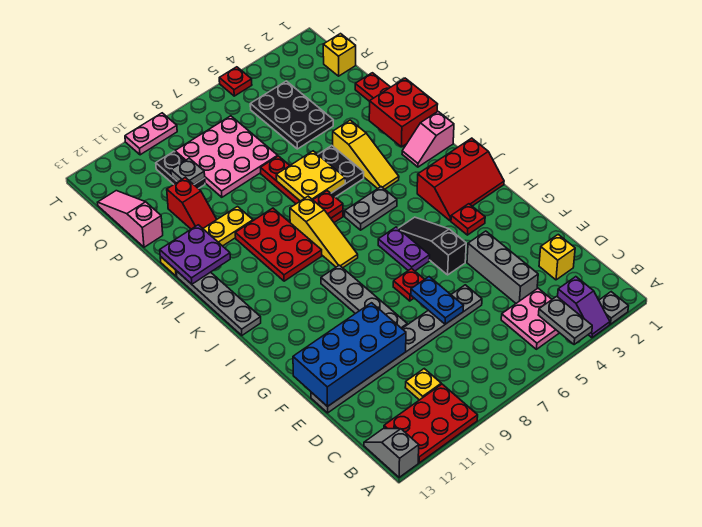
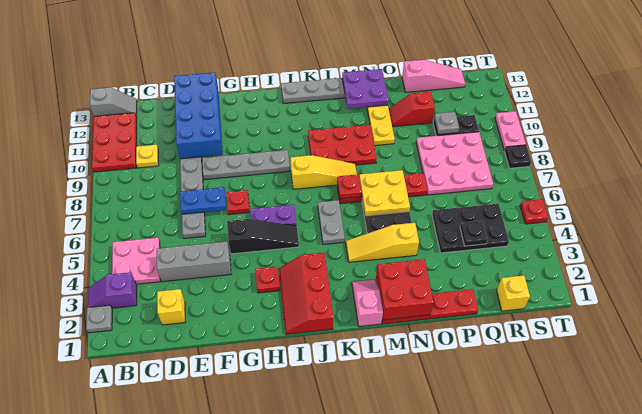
grey plate A4:B4 level 2 -> none
yellow slope J8:L8 level 1 top L -> yellow slope J8:L8 level 1 top J
none -> black plate Q4 level 2
none -> black plate T8 level 1

